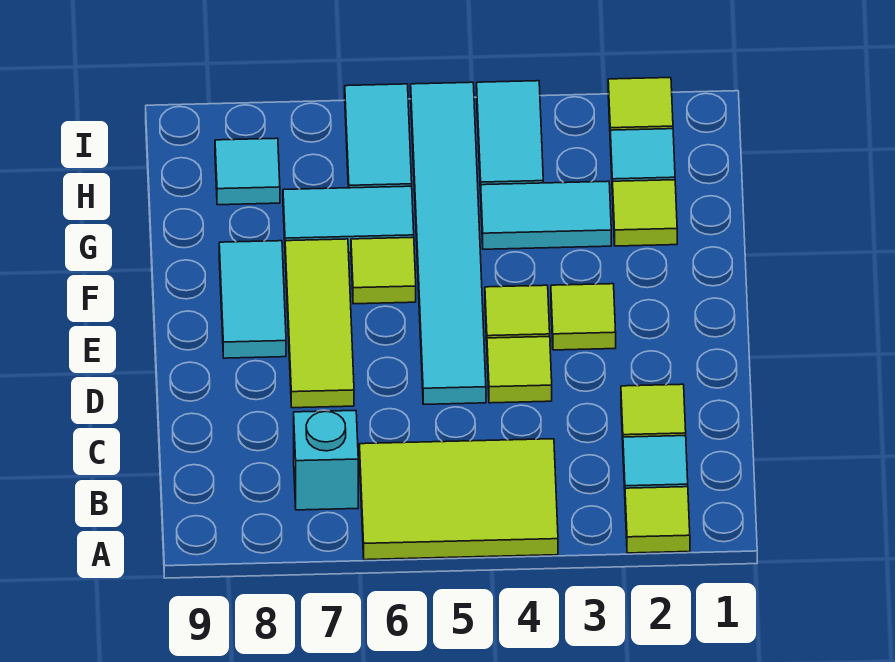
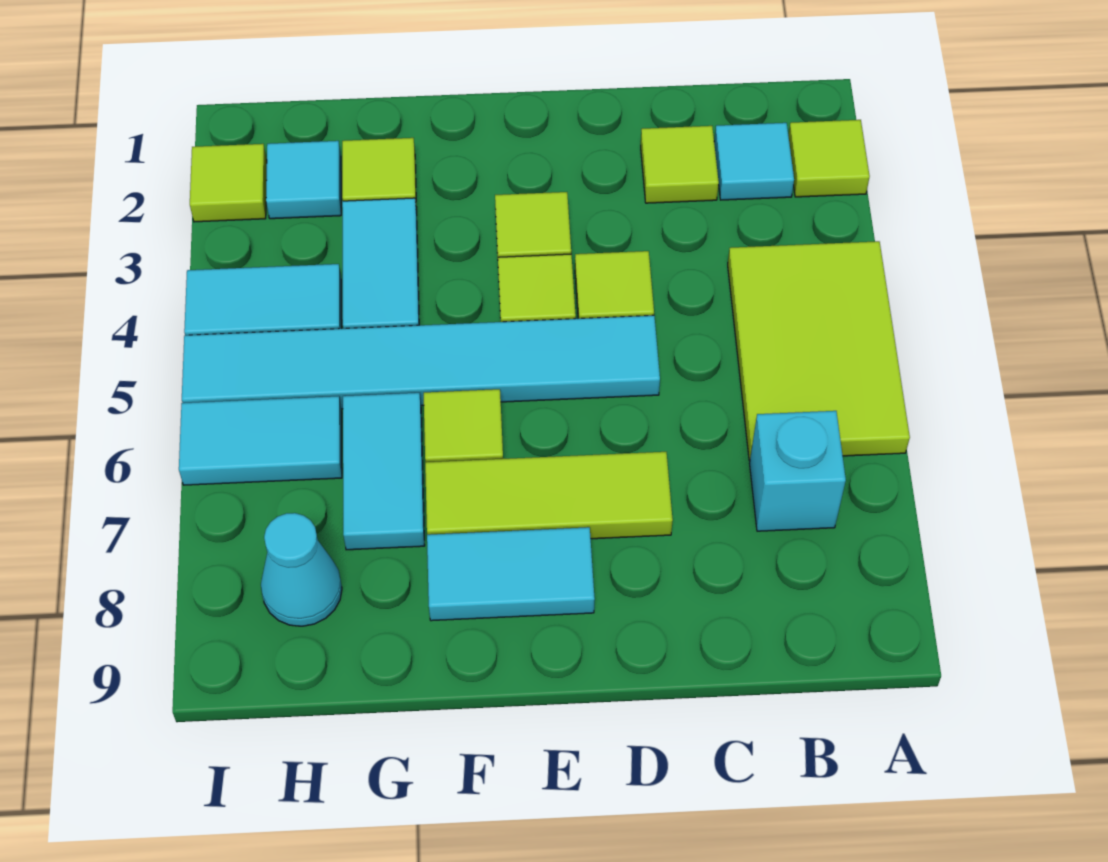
cyan tile H8 level 1 -> cyan cone H8 level 1

